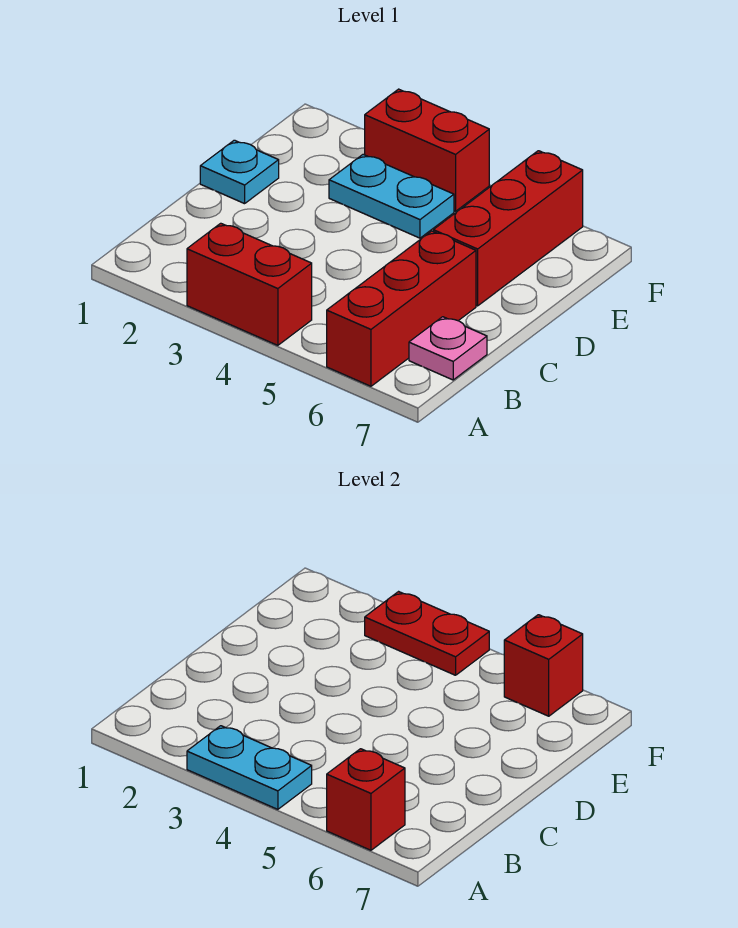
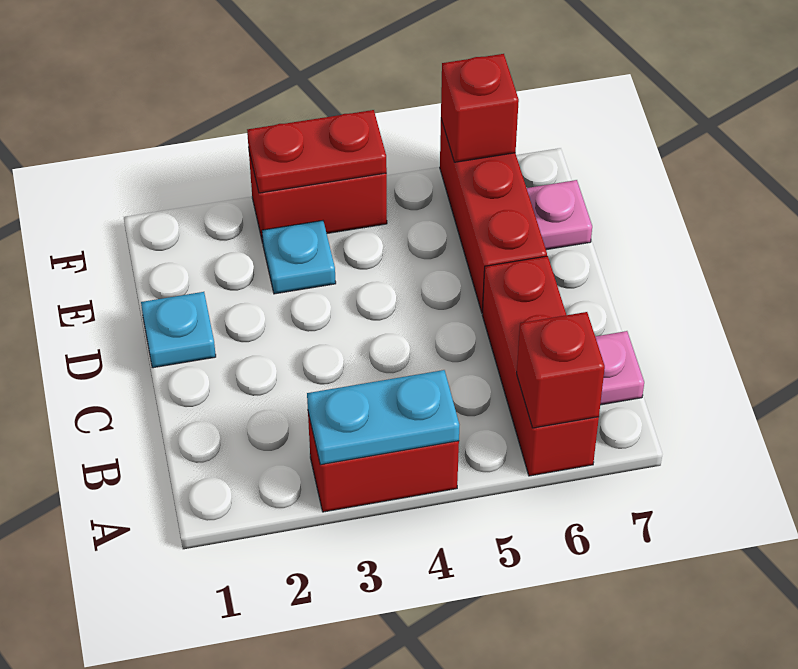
cyan plate E3:E4 level 1 -> cyan plate E3 level 1
none -> pink plate E7 level 1

